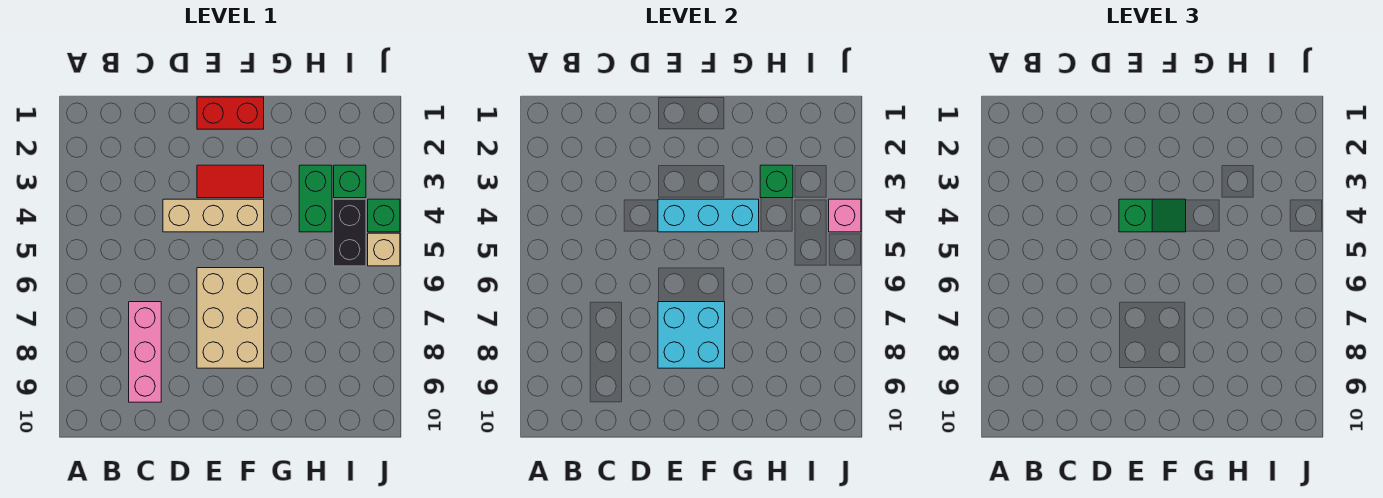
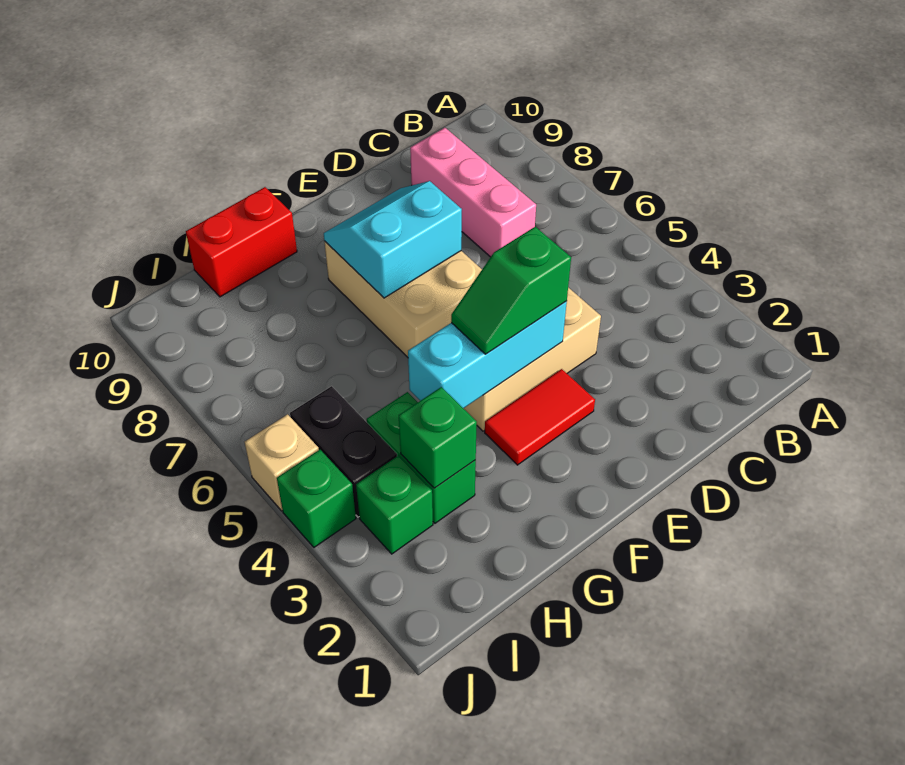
red brick E1:F1 level 1 -> red brick G10:H10 level 1
cyan brick E7:F8 level 2 -> cyan slope E7:F8 level 2 top 7
pink brick J4 level 2 -> none

